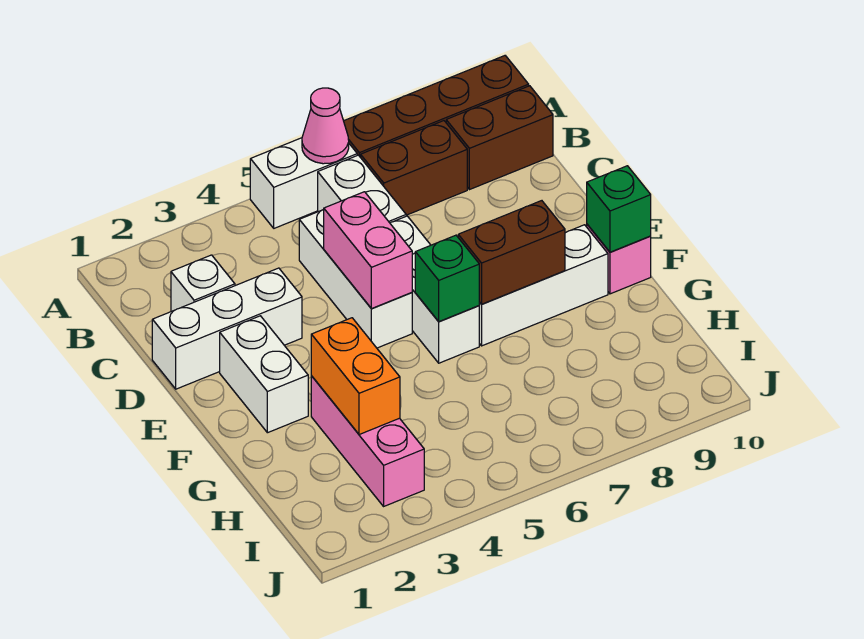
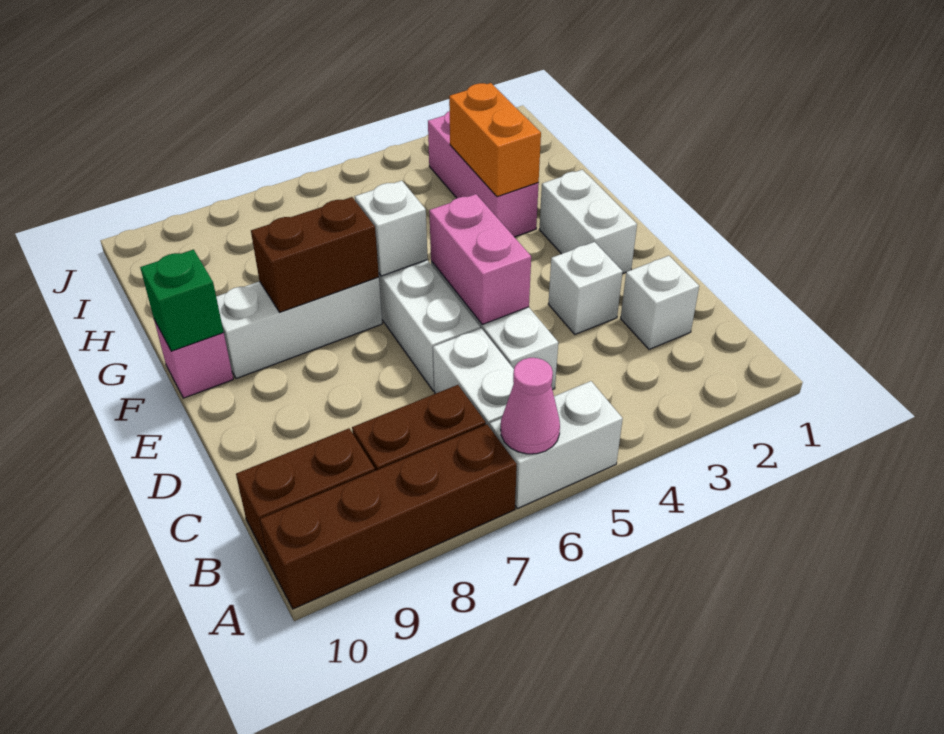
white brick D1:D3 level 1 -> white brick D3 level 1
green brick F6 level 2 -> white brick F6 level 2

